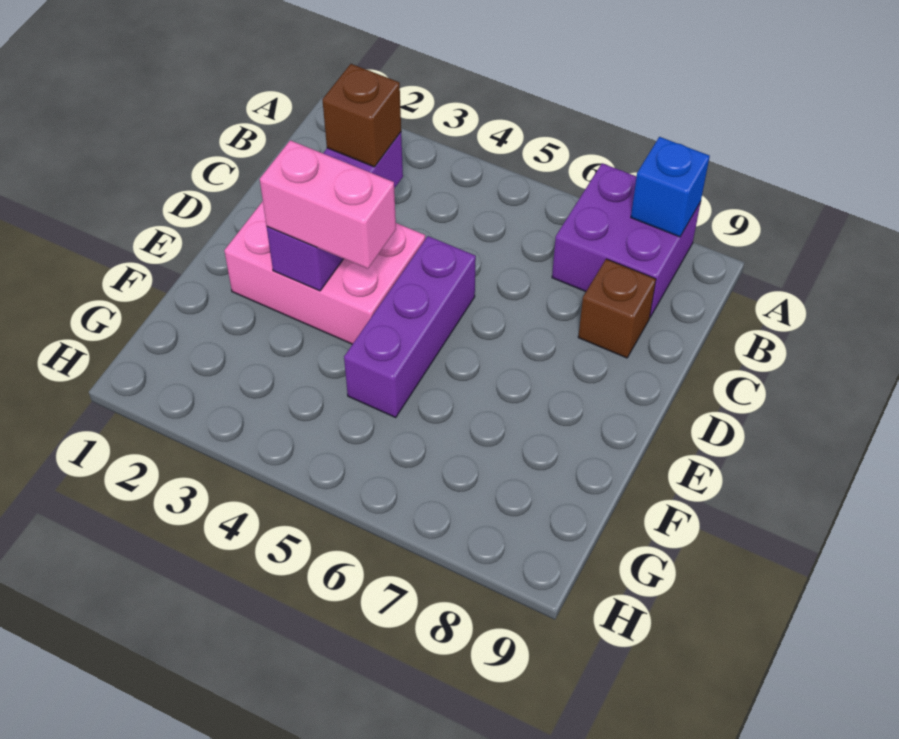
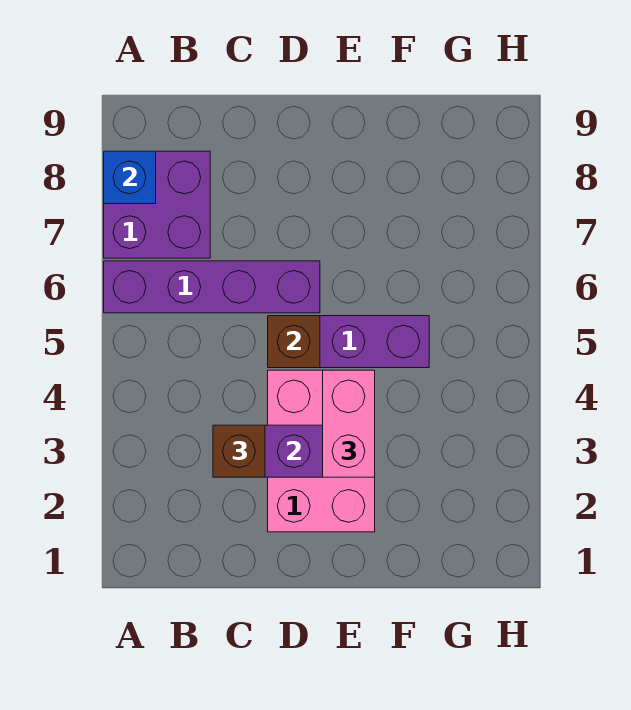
none -> purple brick A6:D6 level 1
brown brick C8 level 1 -> brown brick D5 level 2

